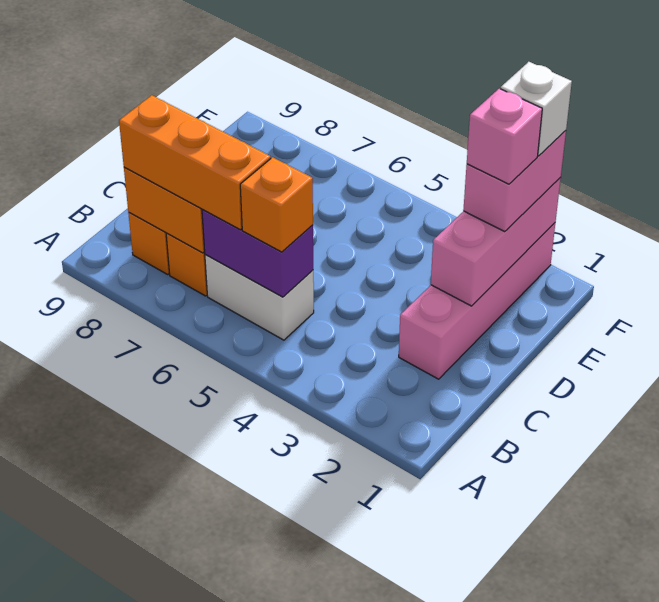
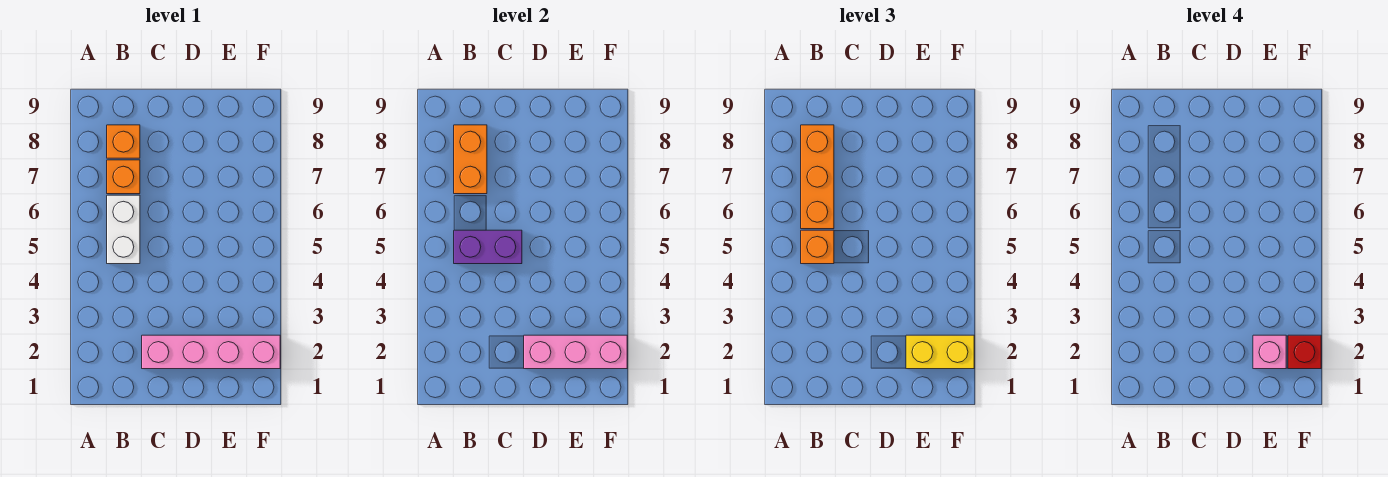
purple brick B5:B6 level 2 -> purple brick B5:C5 level 2
pink brick E2:F2 level 3 -> yellow brick E2:F2 level 3
white brick F2 level 4 -> red brick F2 level 4

